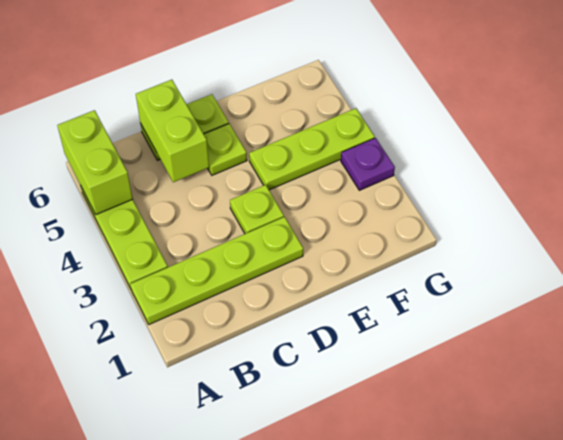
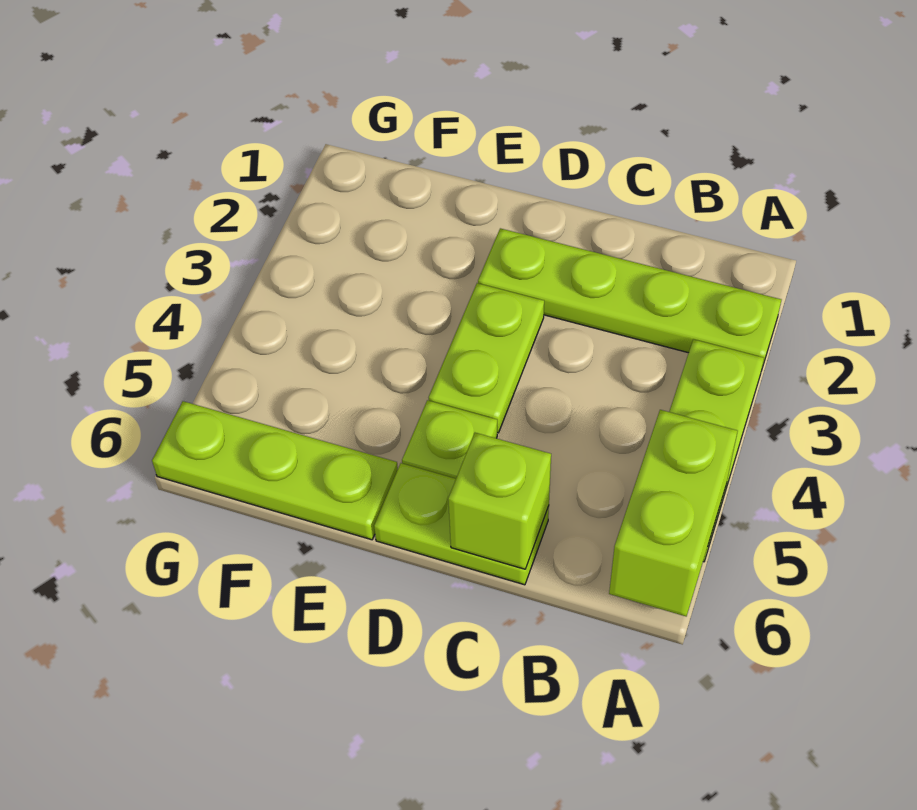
lime brick C5:C6 level 2 -> lime brick C6 level 2
lime plate D3 level 1 -> lime plate D3:D4 level 1
lime plate E4:G4 level 1 -> lime plate E6:G6 level 1
purple plate G3 level 1 -> none

